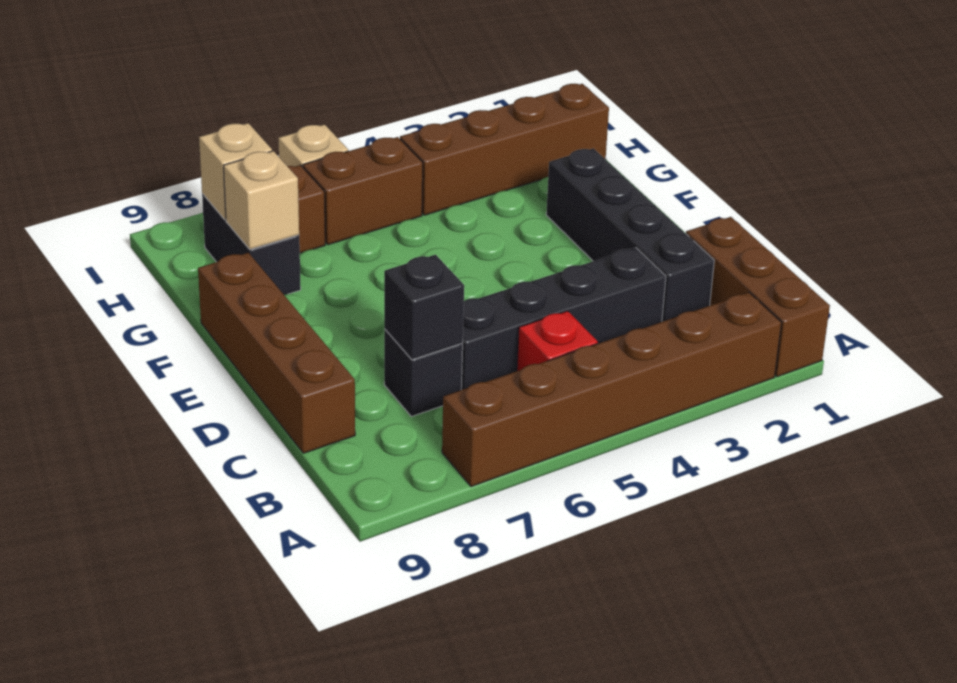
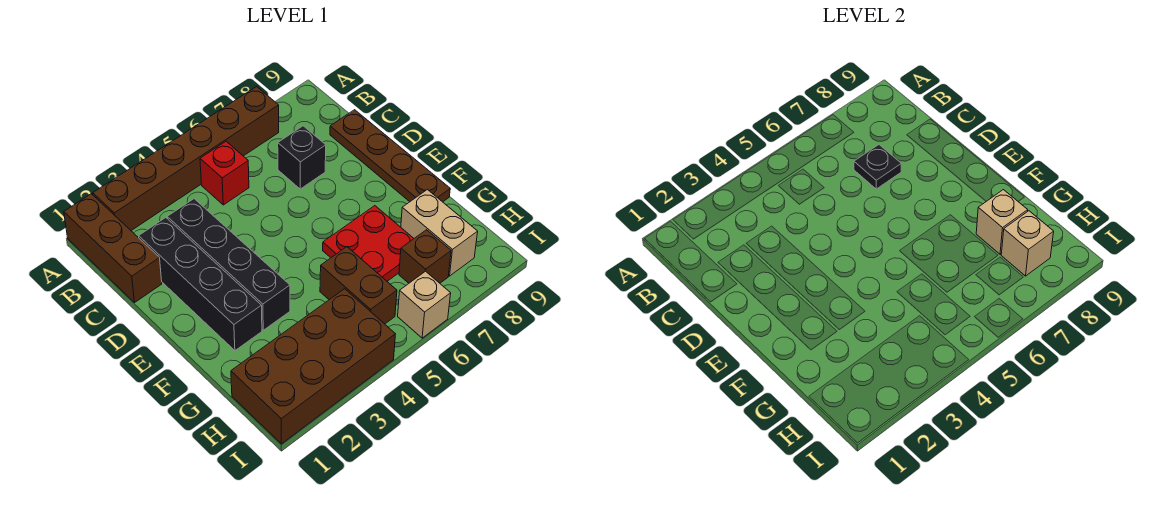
black brick C3:C6 level 1 -> black brick C3:F3 level 1
black brick C7 level 2 -> black plate C7 level 2
brown brick C9:F9 level 1 -> brown plate C9:F9 level 1
none -> red plate F6:G7 level 1
black brick G8:H8 level 1 -> tan brick G8:H8 level 1
brown brick H1:H4 level 1 -> brown brick H1:I4 level 1
brown brick H5:H6 level 1 -> brown brick G5:H5 level 1

